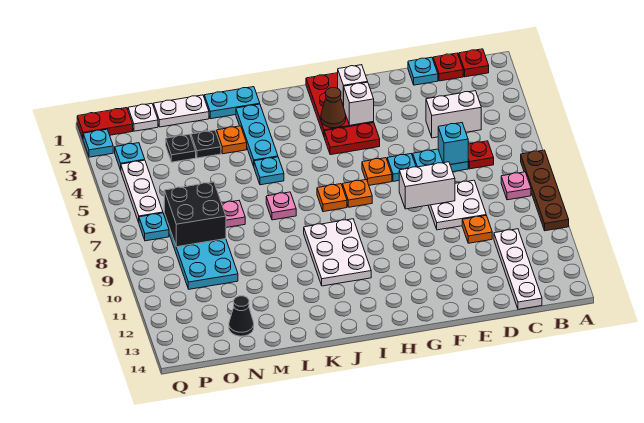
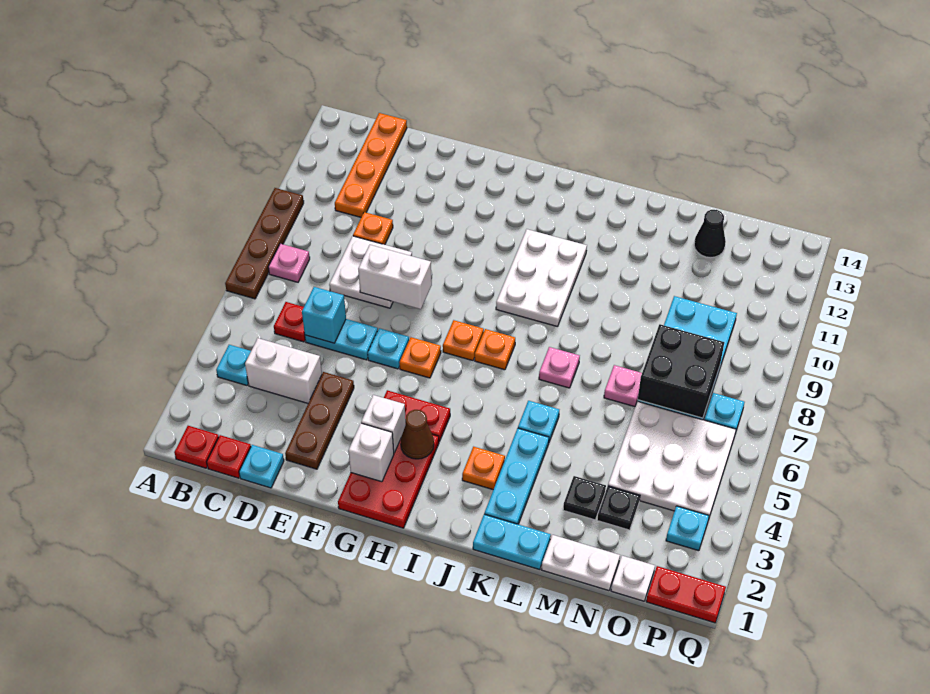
white plate C11:C14 level 1 -> orange plate C11:C14 level 1
none -> brown plate E2:E4 level 1
orange plate L3 level 1 -> orange plate J3 level 1
white plate P4:P6 level 1 -> white plate N4:P6 level 1
cyan plate Q2 level 1 -> cyan plate B4 level 1

